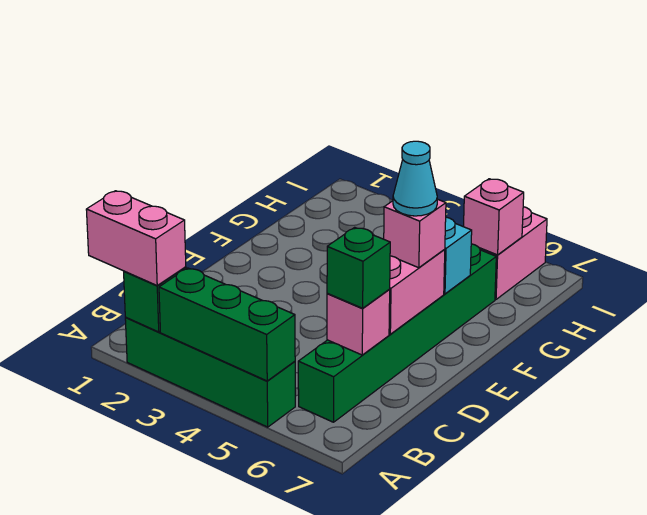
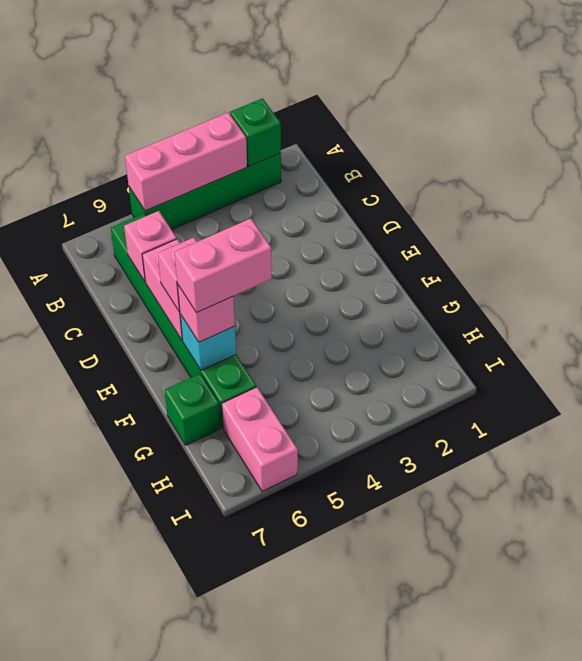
pink brick A1:A2 level 3 -> pink brick F5:F6 level 4
green brick A3:A5 level 2 -> pink brick A3:A5 level 2
green brick C6 level 3 -> green brick G7 level 1
cyan cone E6 level 4 -> none
pink brick H6 level 2 -> pink brick F6 level 3

